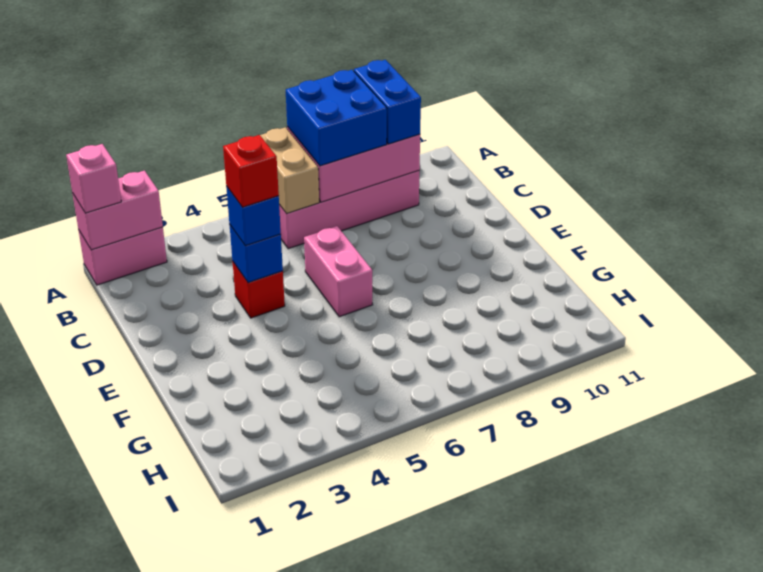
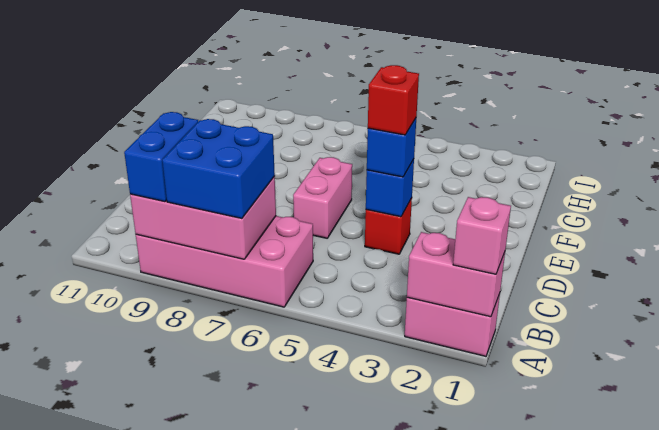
tan brick A6:B6 level 2 -> none

